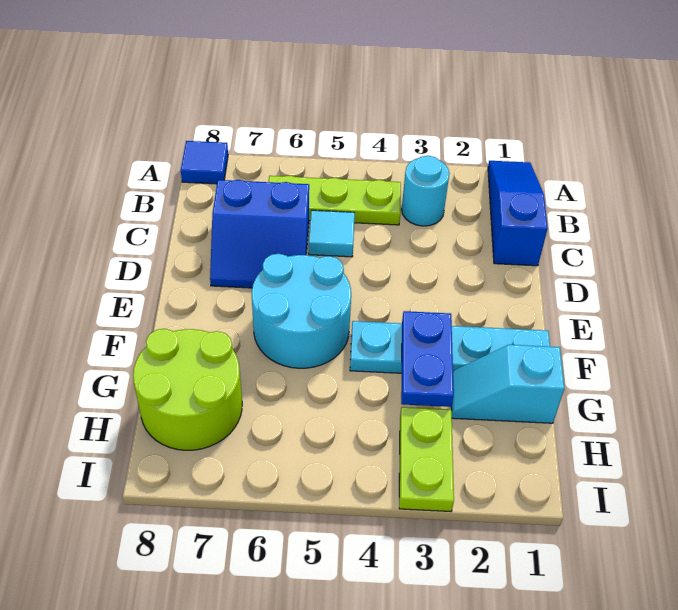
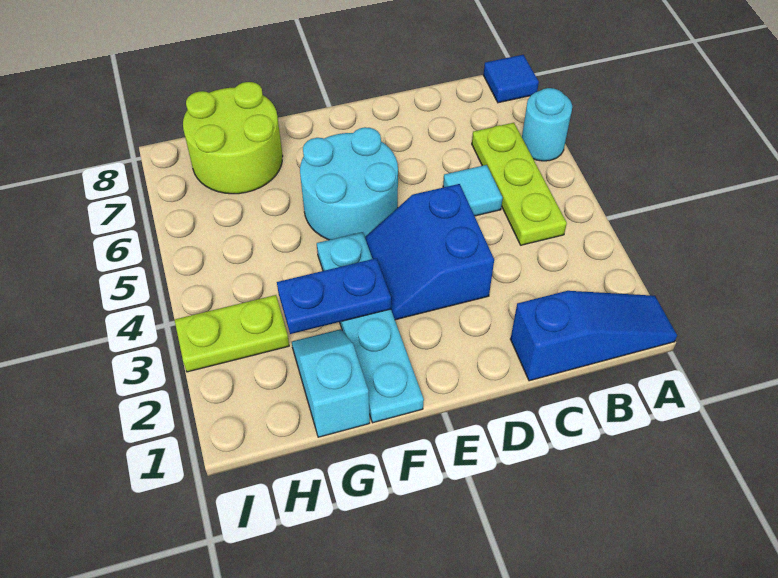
cyan round brick B3 level 1 -> cyan round brick A6 level 1
blue slope C6:D7 level 1 top C -> blue slope D3:E4 level 1 top D

